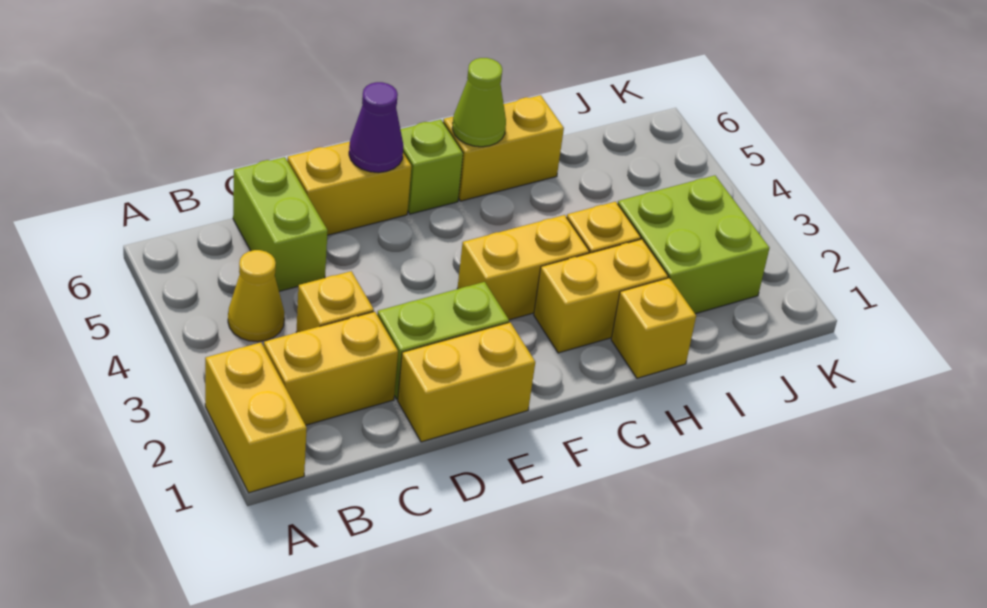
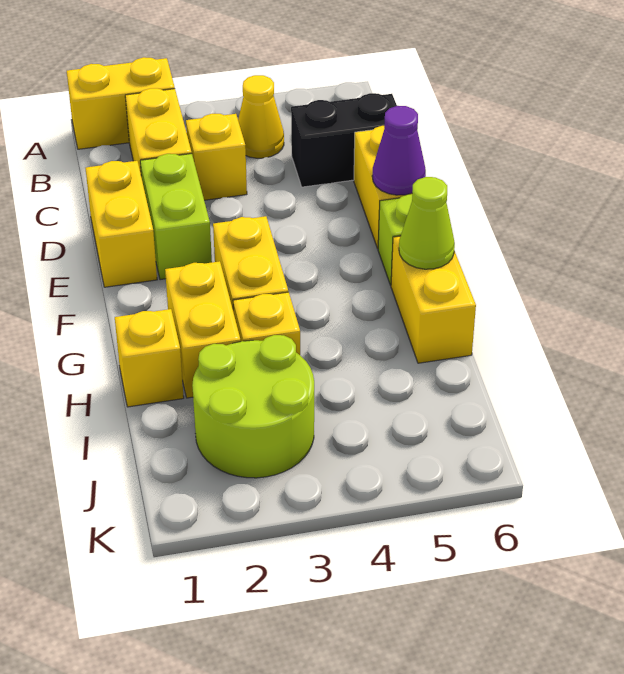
lime brick C5:C6 level 1 -> black brick C5:C6 level 1
lime brick I2:J3 level 1 -> lime round brick I2:J3 level 1

